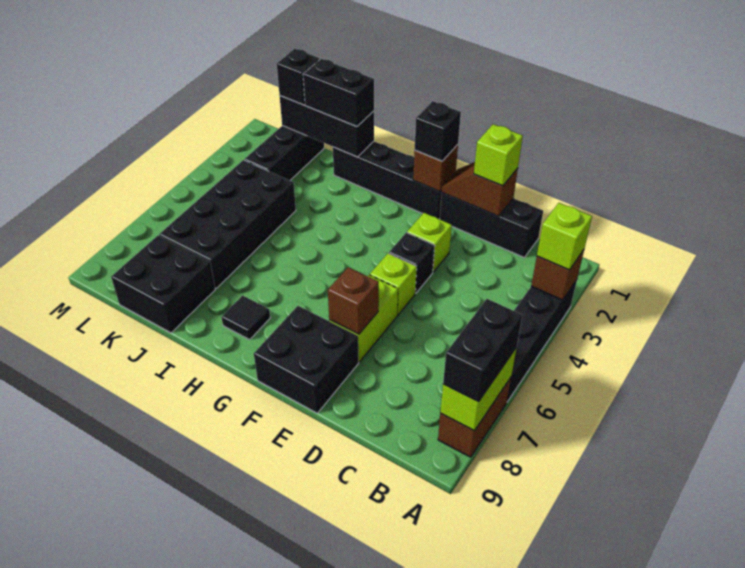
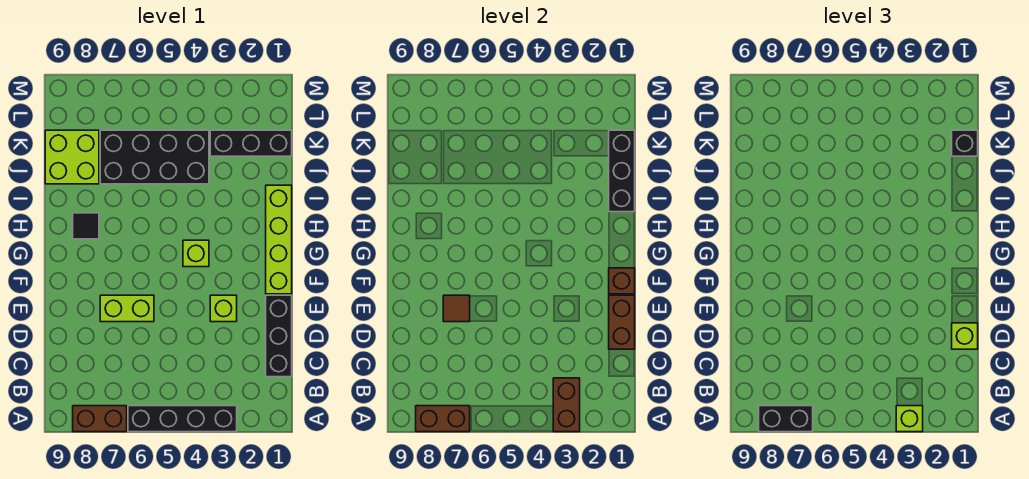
brown brick A3 level 2 -> brown brick A3:B3 level 2
lime brick A7:A8 level 2 -> brown brick A7:A8 level 2
brown slope D1:E1 level 2 top D -> brown brick D1:E1 level 2
black brick E4 level 1 -> none
lime brick E5 level 1 -> lime brick G4 level 1
brown brick E7 level 2 -> brown tile E7 level 2
black brick E8:F9 level 1 -> none
black brick F1:I1 level 1 -> lime brick F1:I1 level 1
black brick F1 level 3 -> none
black brick I1:J1 level 3 -> none
black brick J8:K9 level 1 -> lime brick J8:K9 level 1

